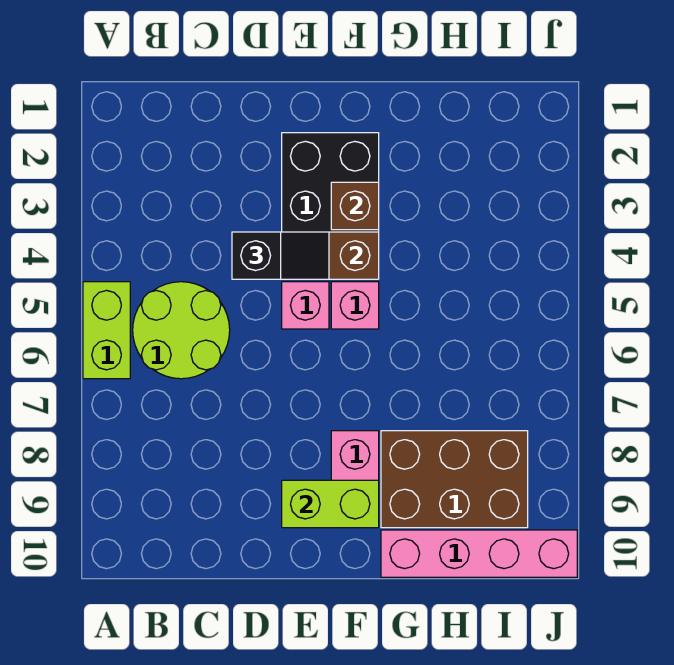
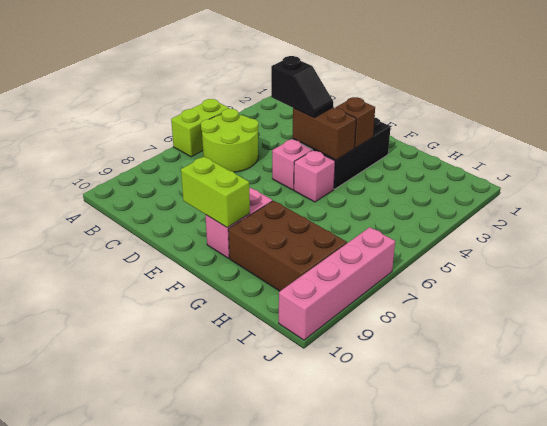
pink brick G10:J10 level 1 -> pink brick J7:J10 level 1

